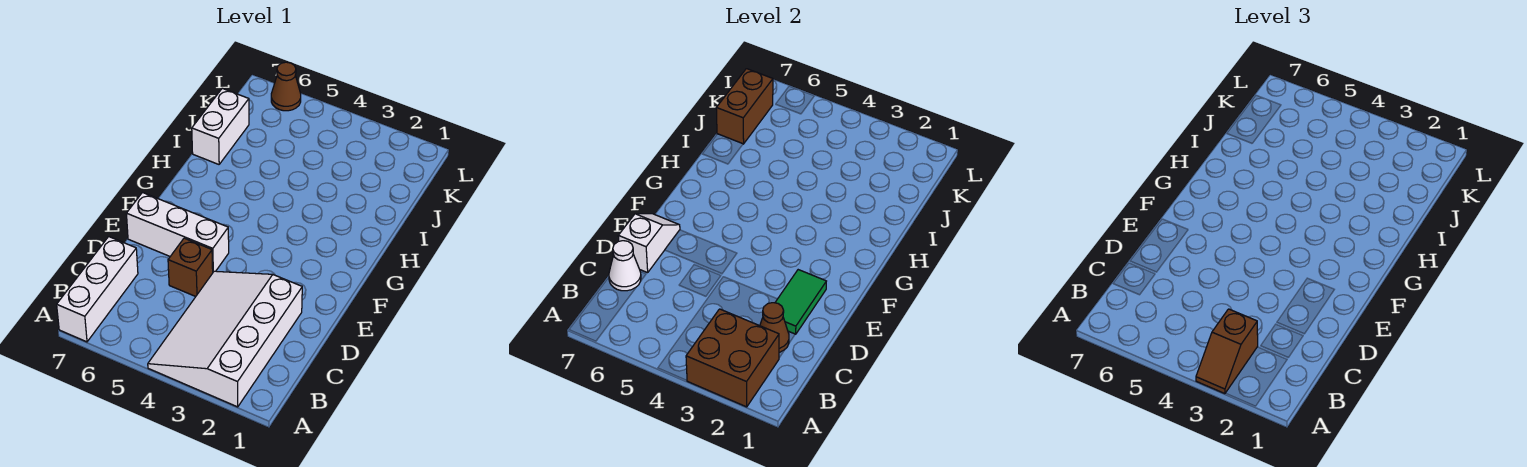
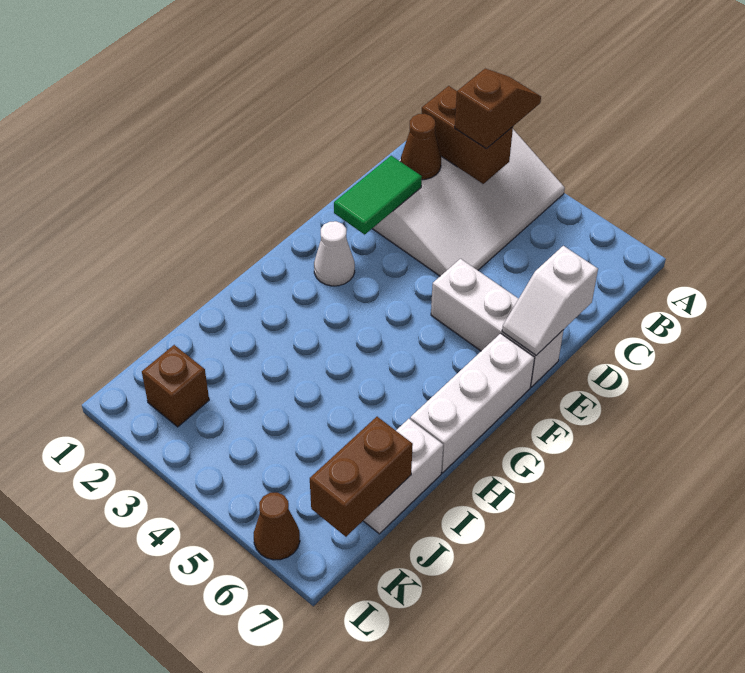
brown brick A2:B3 level 2 -> brown brick B2:B3 level 2
white brick A7:C7 level 1 -> white brick F7:H7 level 1
white cone C7 level 2 -> white cone F2 level 1
brown brick D5 level 1 -> brown brick K2 level 1

